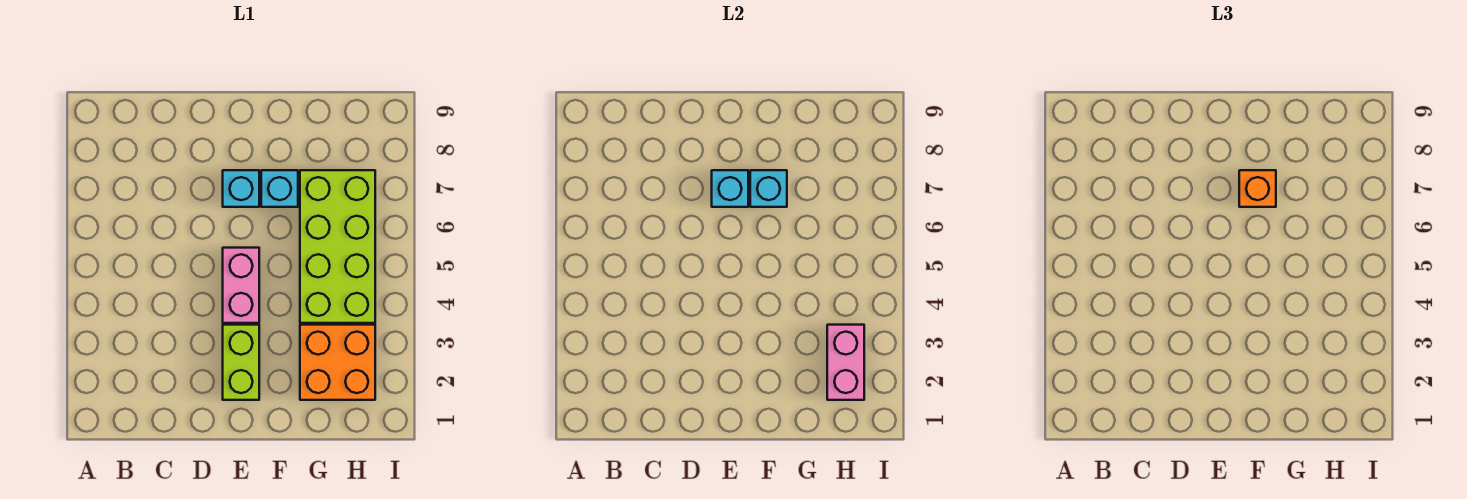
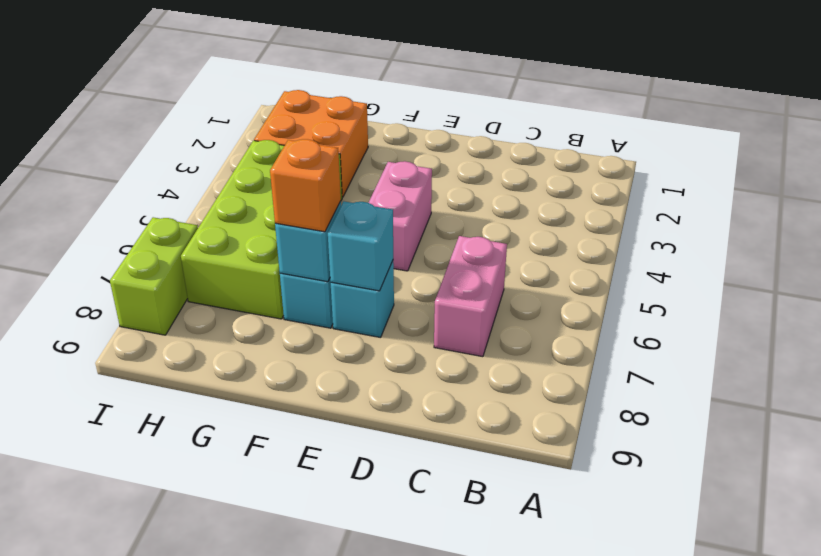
lime brick E2:E3 level 1 -> lime brick I7:I8 level 1
pink brick H2:H3 level 2 -> pink brick C6:C7 level 1

